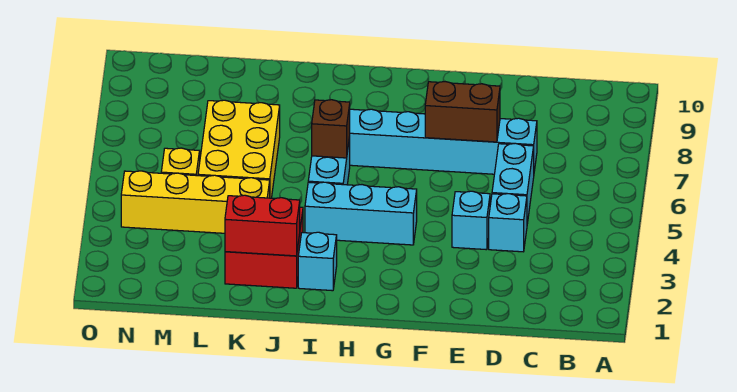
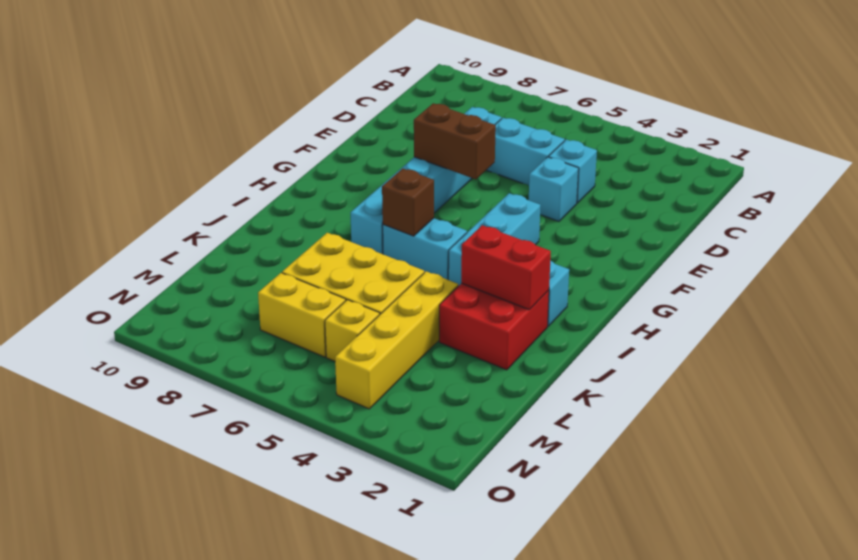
brown brick E7:F7 level 2 -> brown brick F6:F7 level 2
red brick J2:K2 level 2 -> red brick J2:J3 level 2
none -> yellow brick M6:M7 level 1

